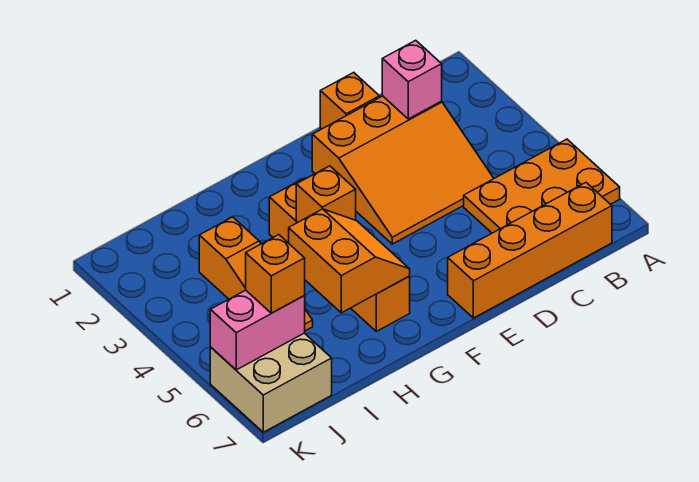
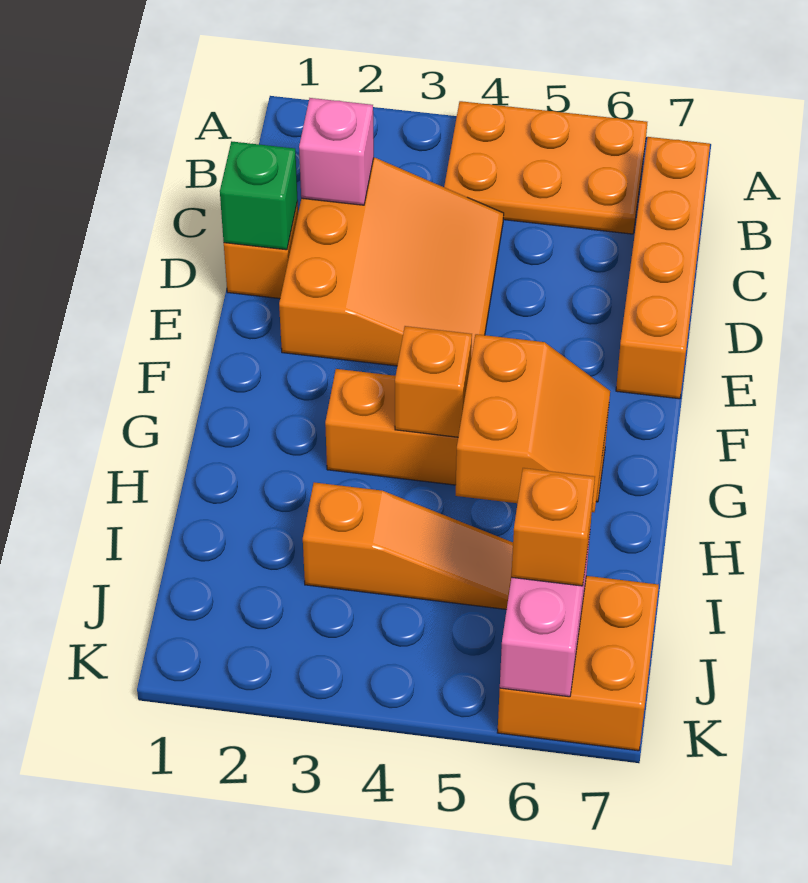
orange plate A5:C6 level 1 -> orange plate A4:B6 level 1
none -> green brick D1 level 2
orange slope G5:H6 level 2 top H -> orange slope G5:H6 level 2 top 5
tan brick J6:K7 level 1 -> orange brick J6:K7 level 1

